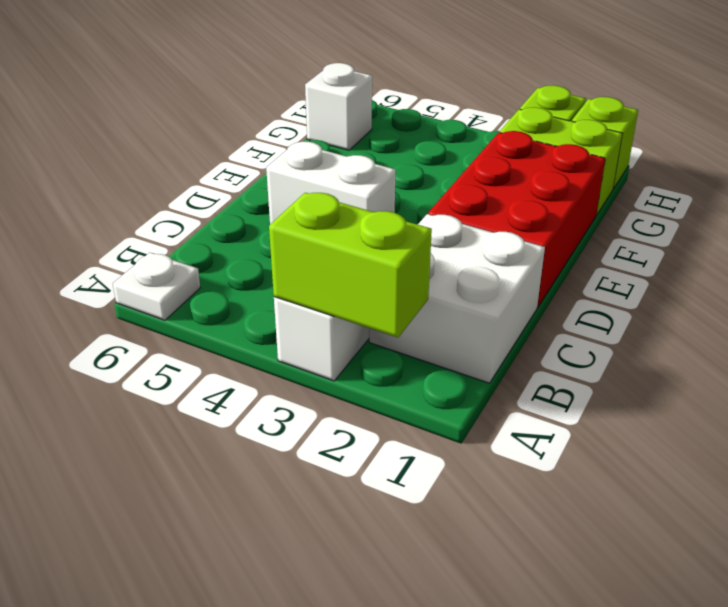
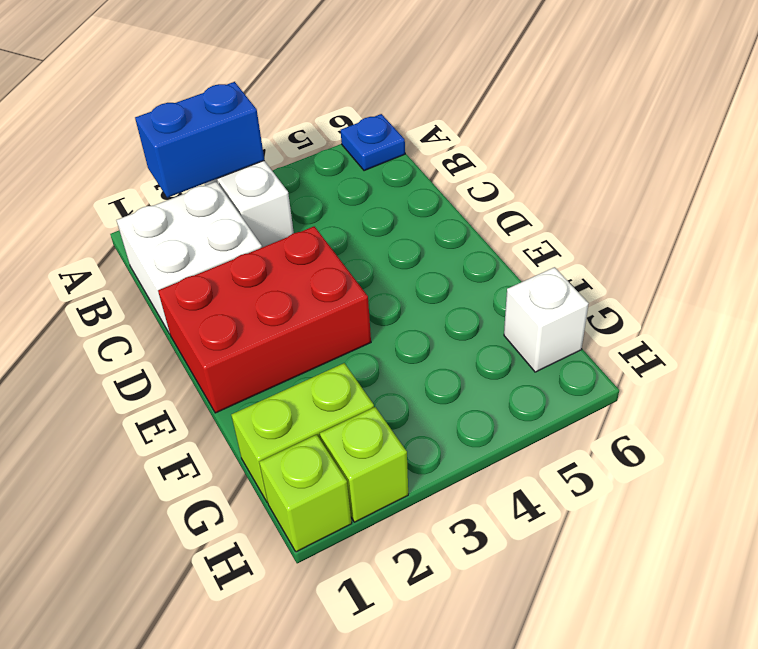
lime brick A2:A3 level 2 -> blue brick A2:A3 level 2
white plate A6 level 1 -> blue plate A6 level 1
red brick D1:F2 level 1 -> red brick D1:E3 level 1
white brick D4:D5 level 1 -> none

